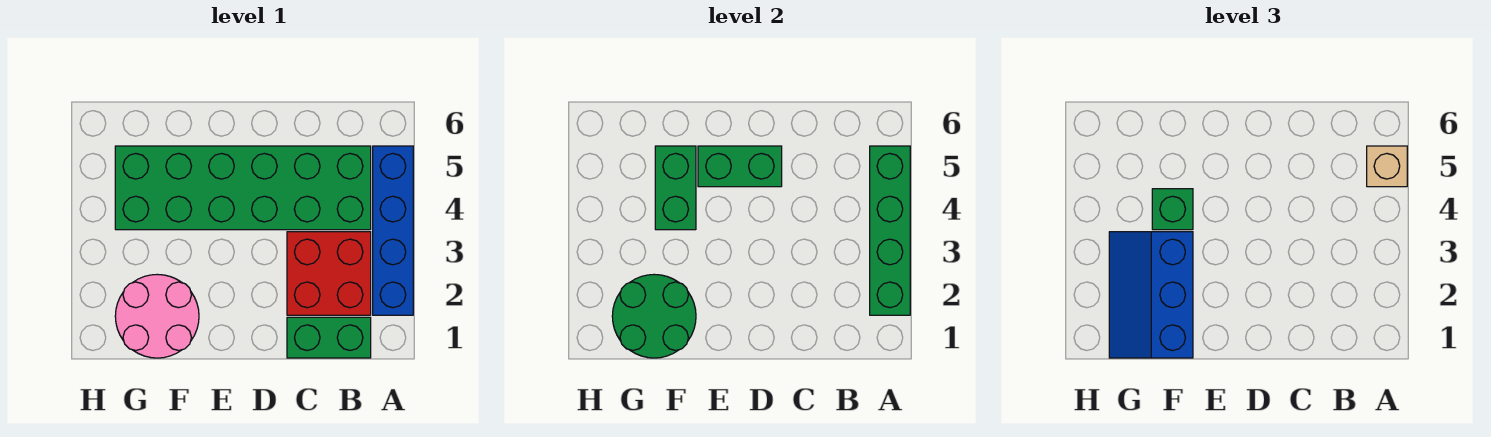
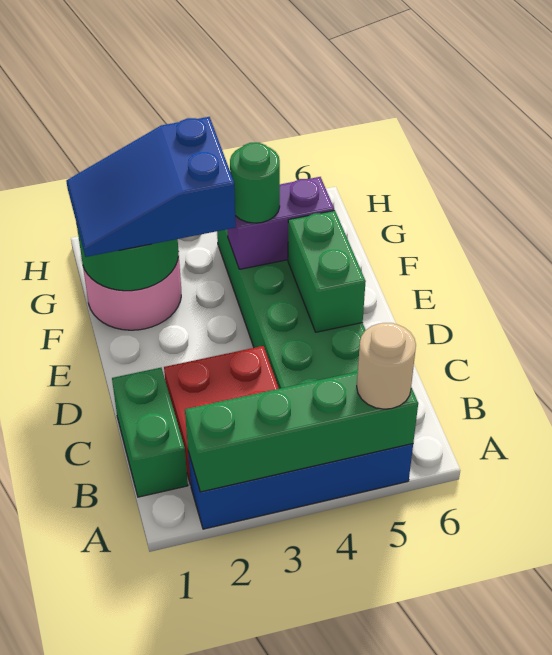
tan brick A5 level 3 -> tan round brick A5 level 3
blue slope F1:G3 level 3 top F -> blue slope F1:G3 level 3 top 3
green brick F4:F5 level 2 -> purple brick F4:F5 level 2
green brick F4 level 3 -> green round brick F4 level 3

